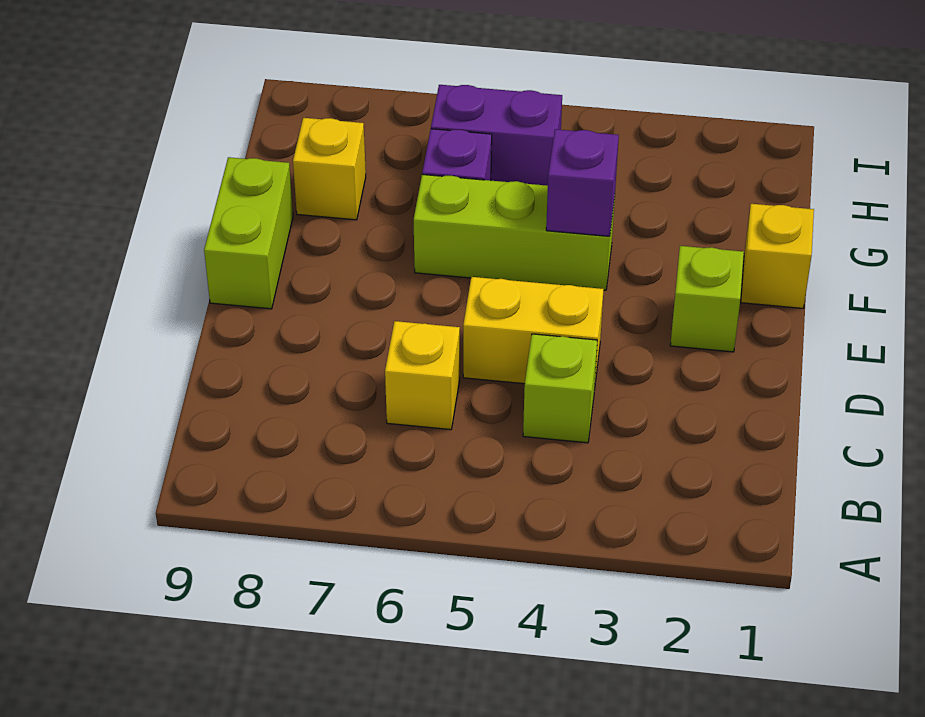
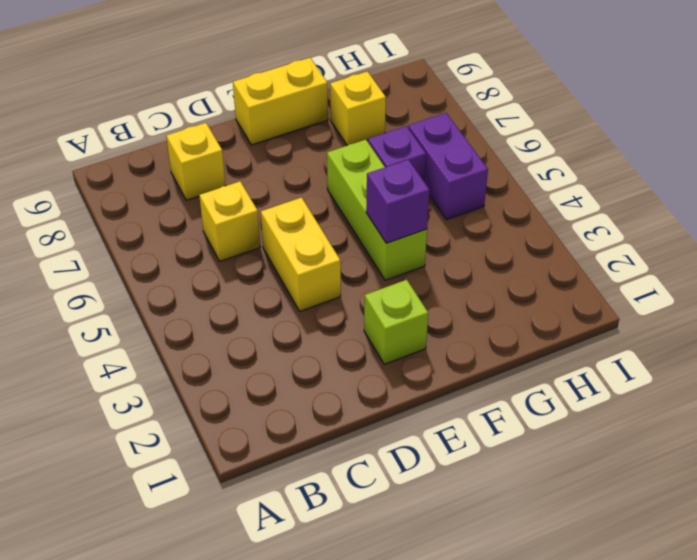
lime brick C4 level 1 -> none
lime brick E9:F9 level 1 -> yellow brick E9:F9 level 1
yellow brick F1 level 1 -> yellow brick C8 level 1

